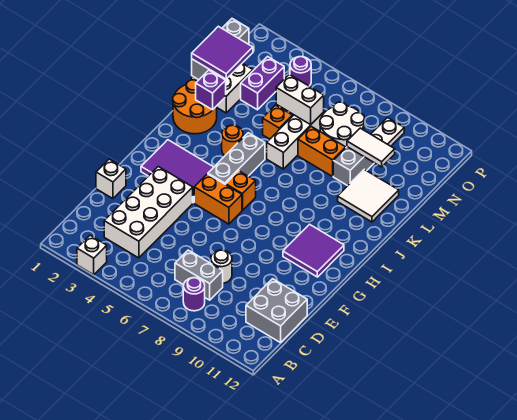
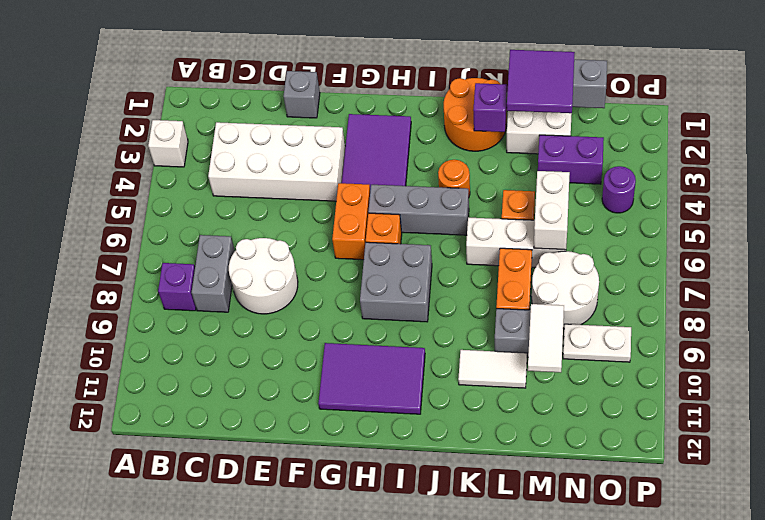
purple round brick B8 level 1 -> purple brick B8 level 1
grey brick C11:D12 level 1 -> grey brick H7:I8 level 1
white round brick D8 level 1 -> white round brick D7:E8 level 1
white brick E1 level 1 -> grey brick E1 level 1
purple tile G10:H11 level 1 -> purple tile G10:I11 level 1
white tile K10:L11 level 1 -> white tile K10:L10 level 1

